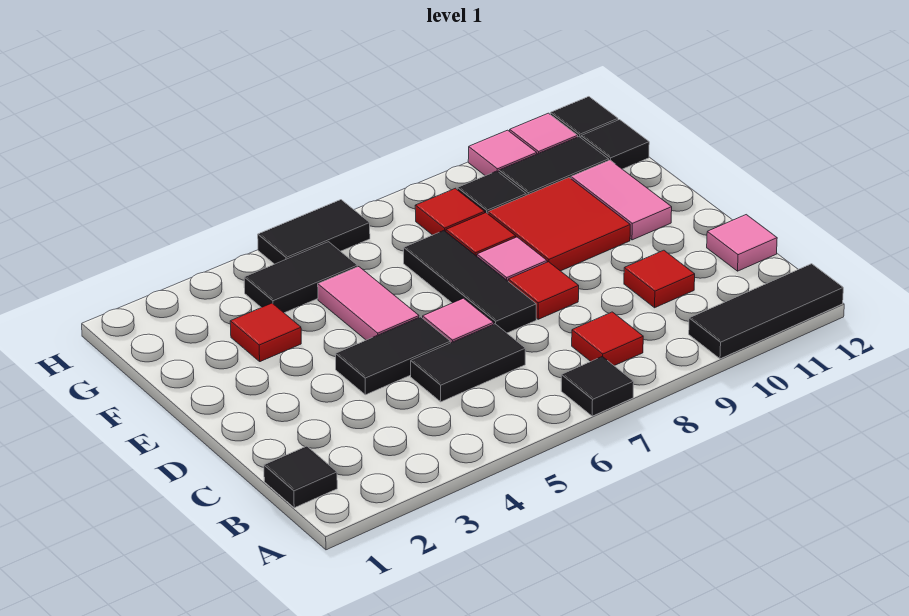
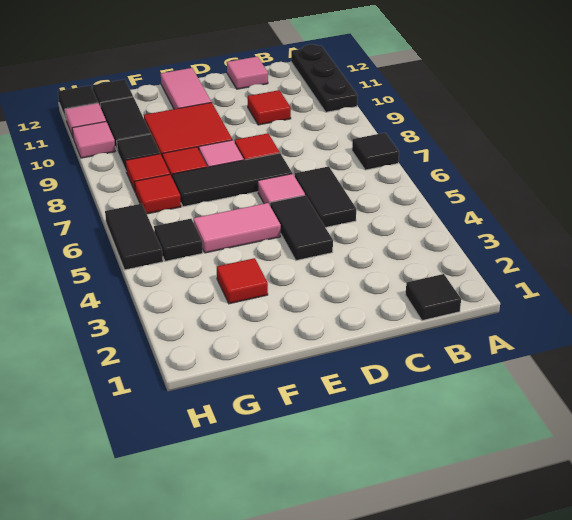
black tile A10:A12 level 1 -> black plate A10:A12 level 1
red tile B8 level 1 -> red tile G7 level 1
pink tile E11:F11 level 1 -> pink tile E11:E12 level 1
black tile G4:G5 level 1 -> black tile G5 level 1

